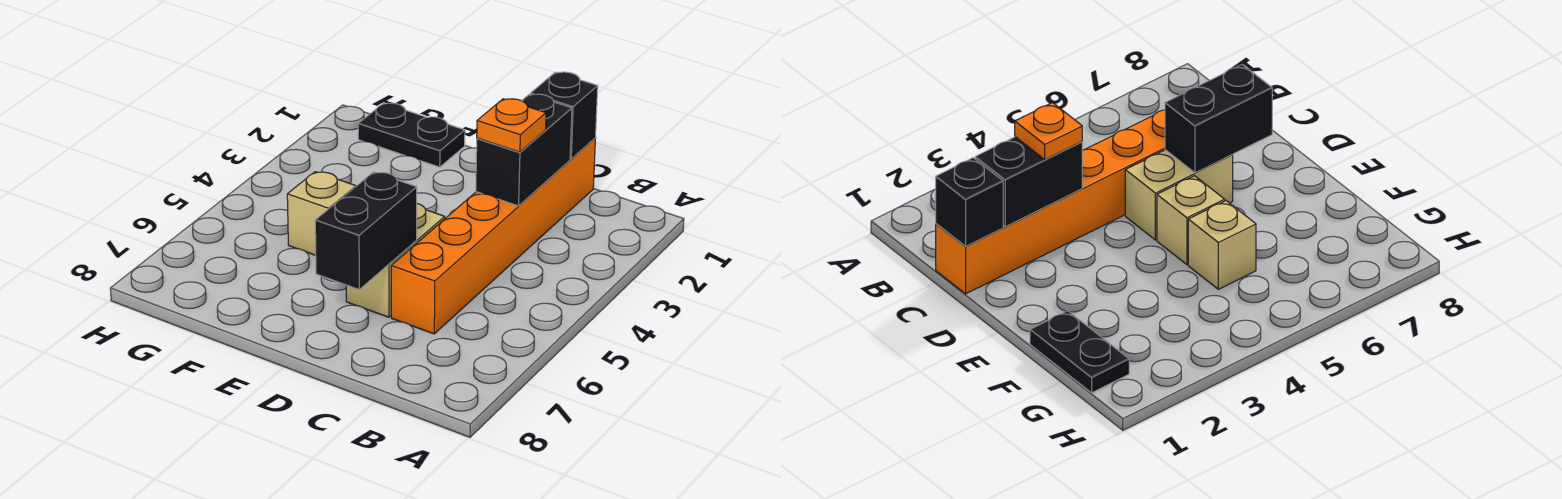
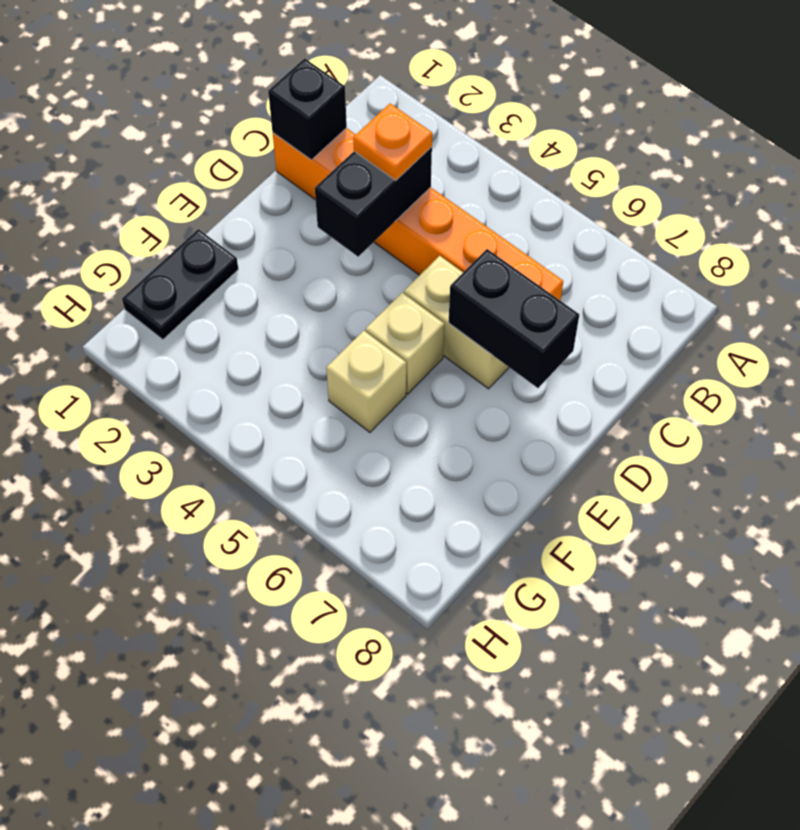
black brick C2:C3 level 2 -> black brick C3:D3 level 2

